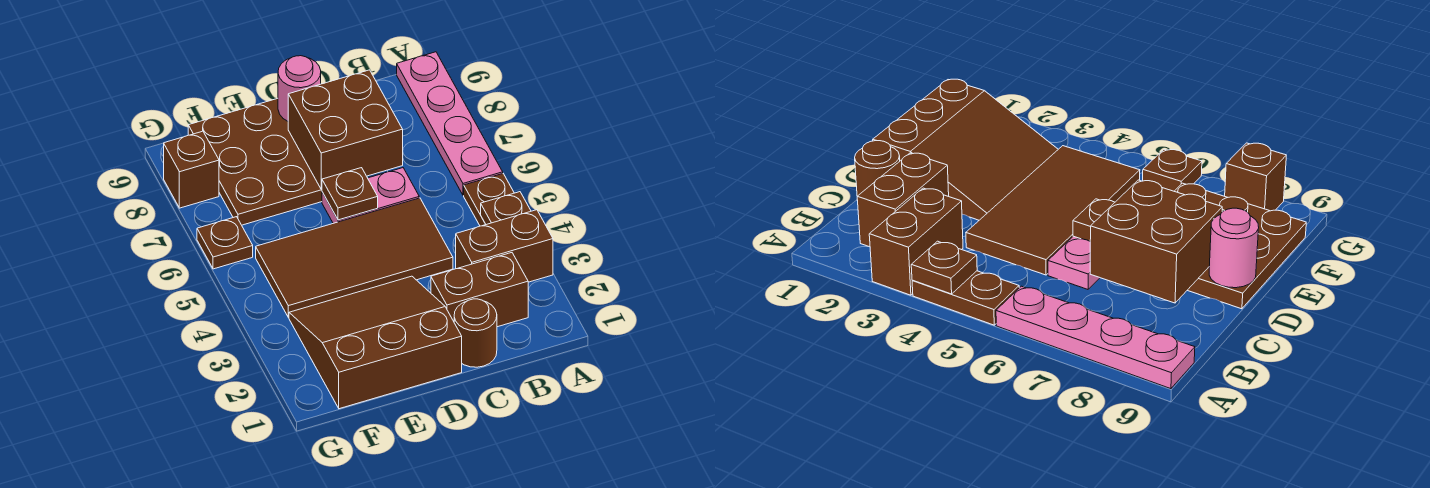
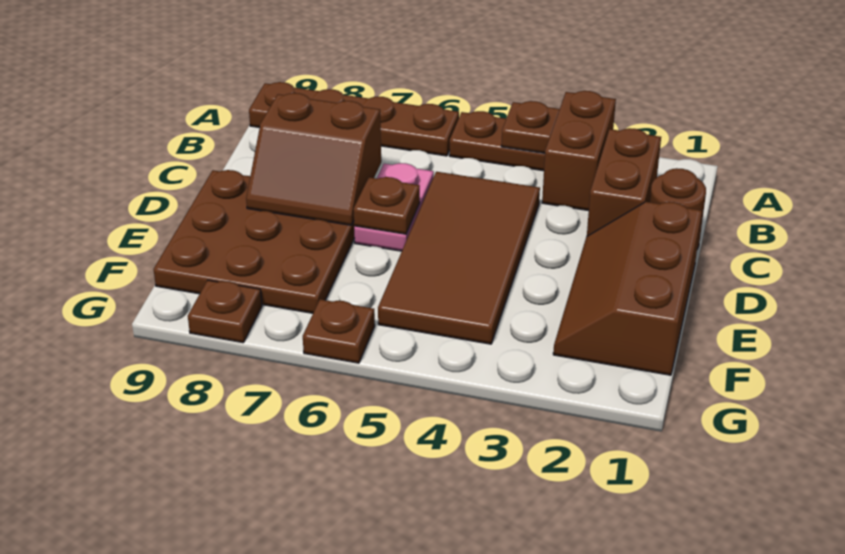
pink plate A6:A9 level 1 -> brown plate A6:A9 level 1
brown brick C7:D8 level 2 -> brown slope C7:D8 level 2 top C
brown slope D1:F3 level 1 top 1 -> brown slope D1:F2 level 1 top 1
pink round brick D9 level 2 -> none
brown brick G8 level 1 -> brown plate G8 level 1

